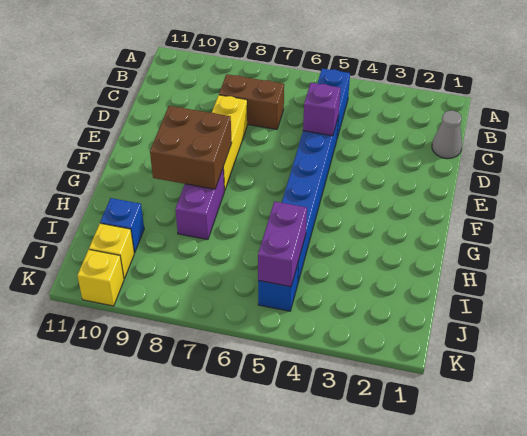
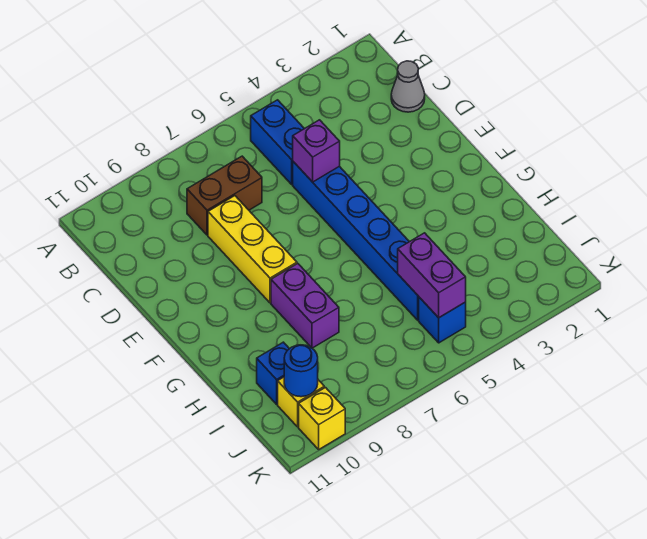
brown brick F8:G9 level 2 -> none
none -> blue round brick J10 level 2

